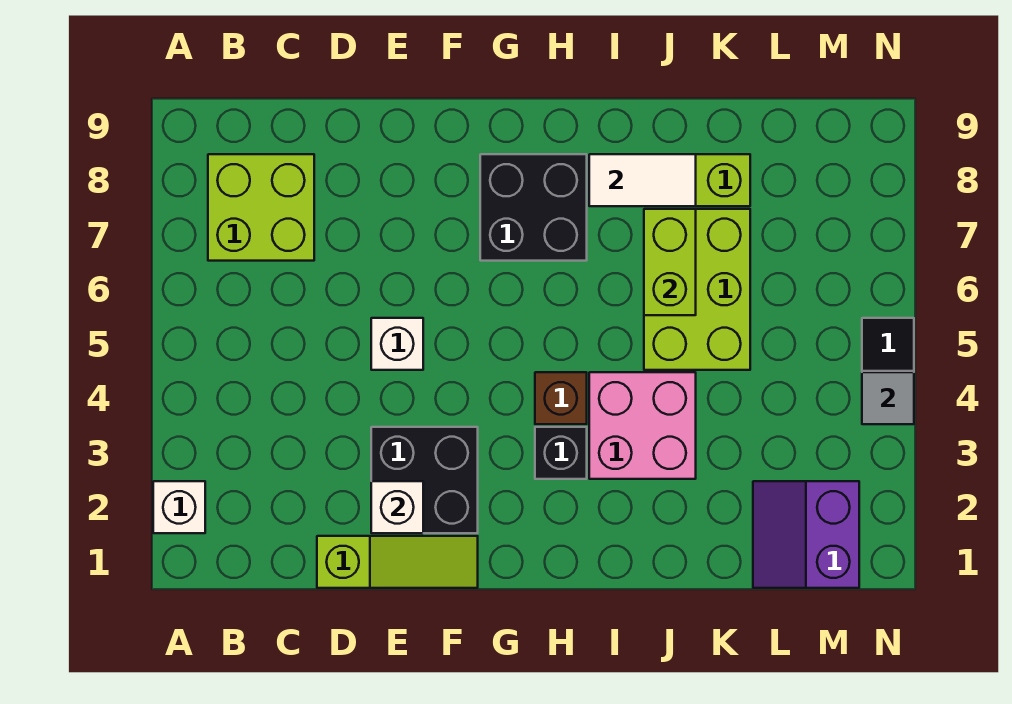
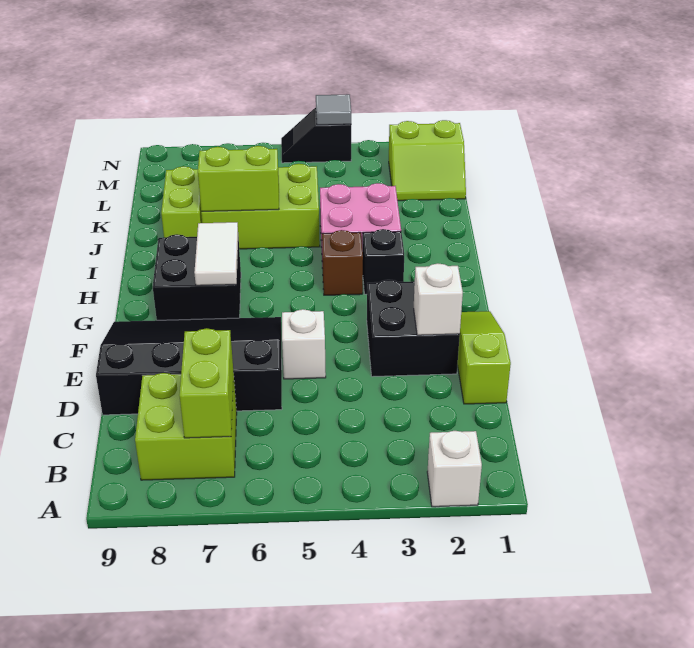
none -> lime brick B7:C7 level 2
none -> black slope D6:F9 level 1 top D
white tile I8:J8 level 2 -> white tile G7:H7 level 2
purple slope L1:M2 level 1 top M -> lime slope L1:M2 level 1 top M

